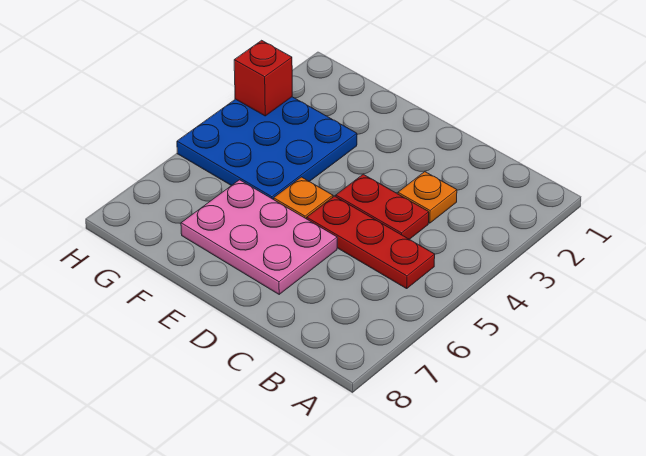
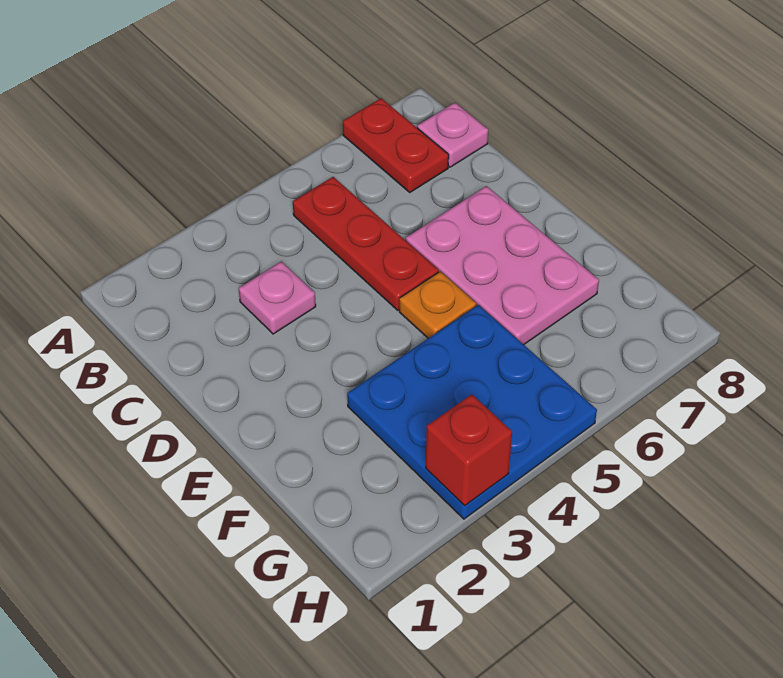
none -> pink plate B8 level 1
orange plate C3 level 1 -> pink plate C3 level 1
red plate C4:D4 level 1 -> red plate A7:B7 level 1

